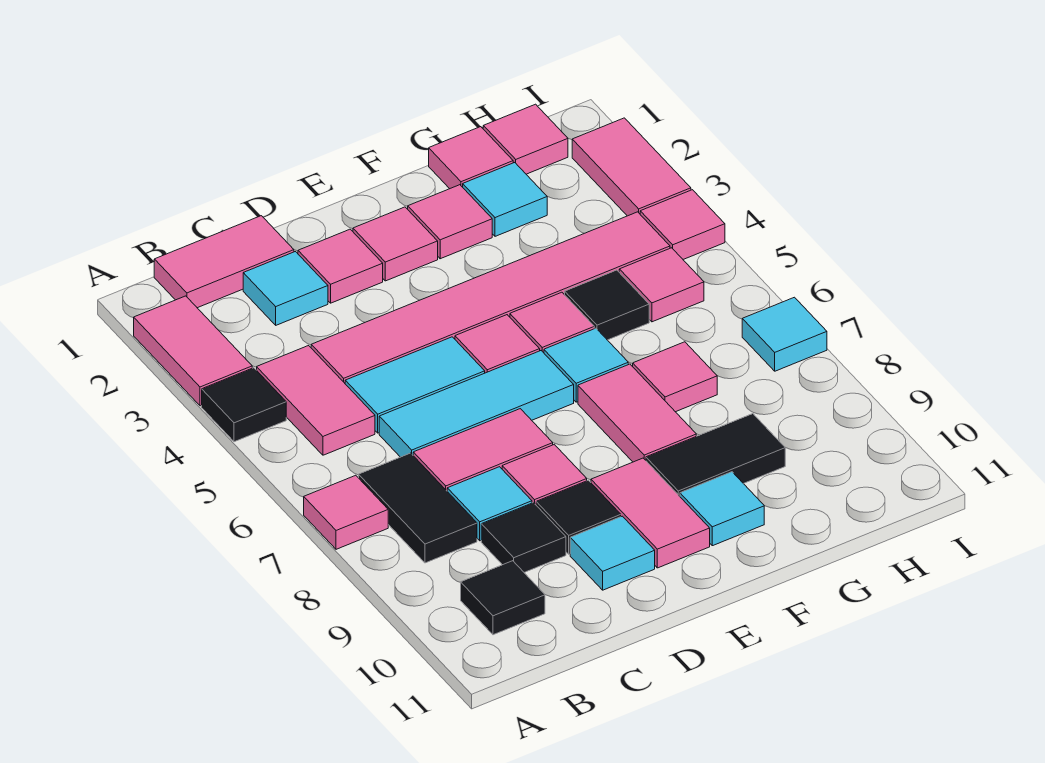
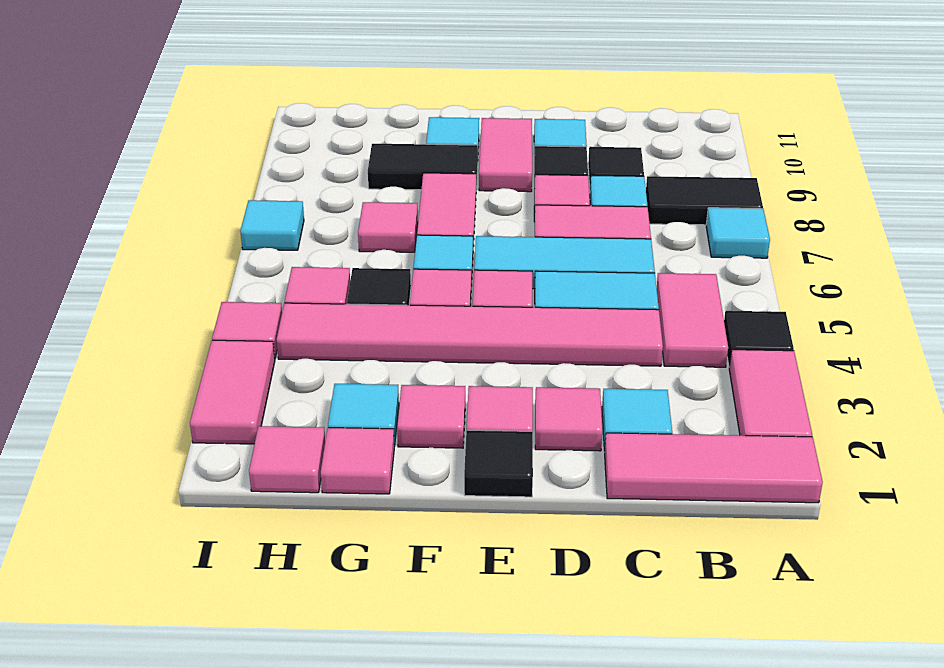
pink tile A7 level 1 -> cyan tile A7 level 1
pink tile B1:C1 level 1 -> pink tile A1:C1 level 1
black tile B7:B8 level 1 -> black tile A8:B8 level 1
black tile B10 level 1 -> black tile E1 level 1

